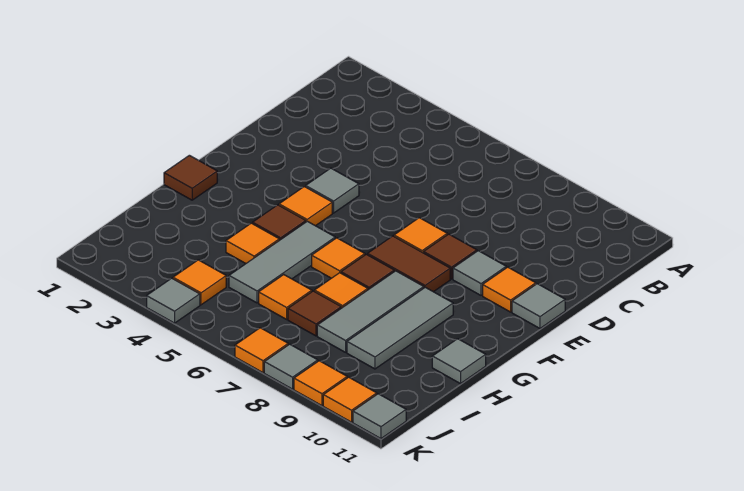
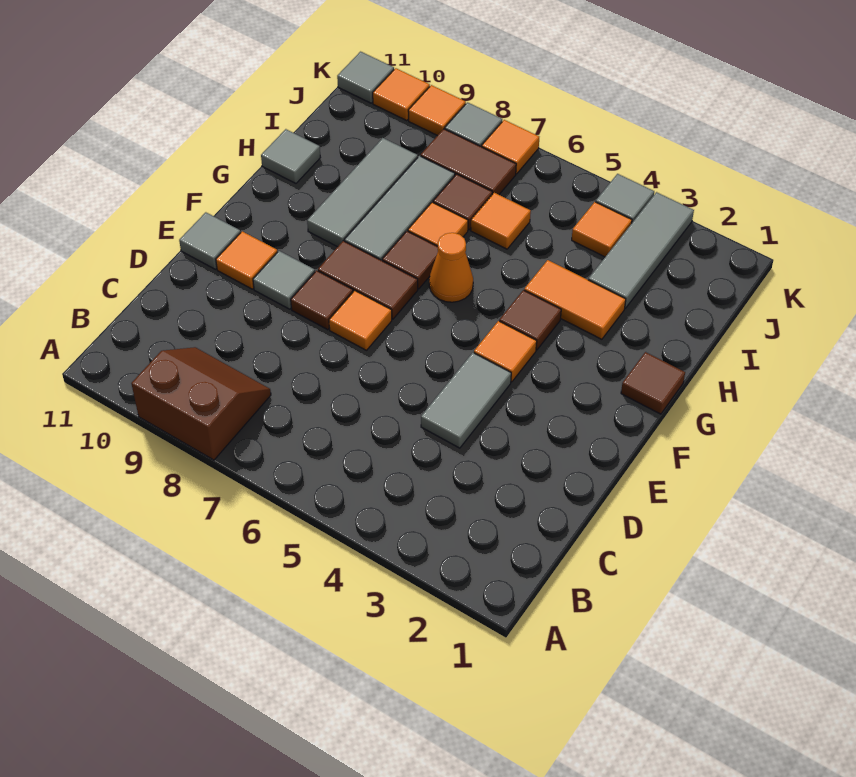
none -> brown slope A8:B9 level 1 top A
grey tile E4 level 1 -> grey tile D4:E4 level 1
grey tile G5:I5 level 1 -> grey tile I3:K3 level 1
orange tile G6 level 1 -> orange cone G6 level 1
orange tile H4 level 1 -> orange tile H3:H4 level 1
none -> brown tile J7:J8 level 1

